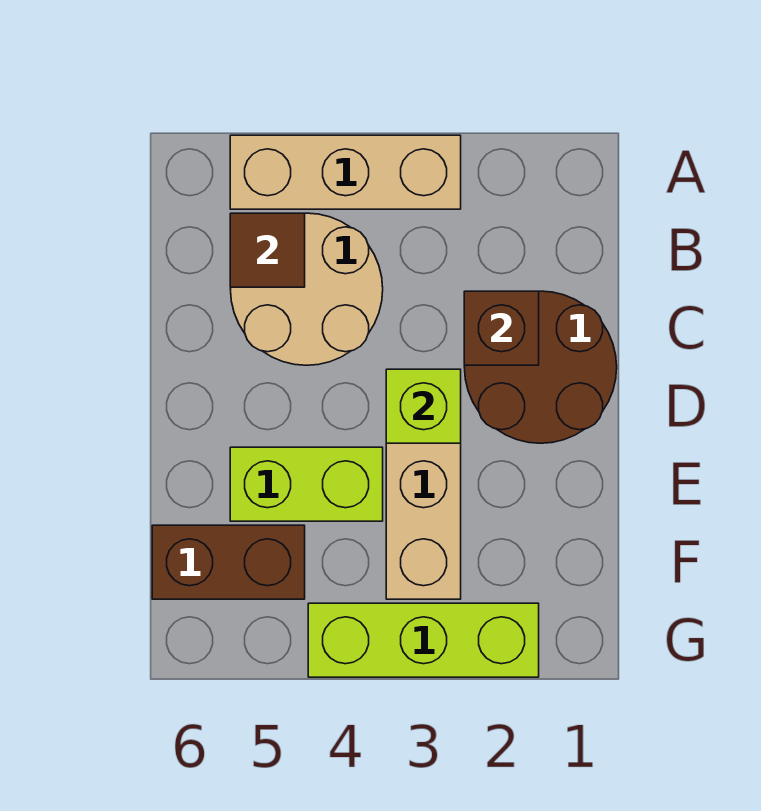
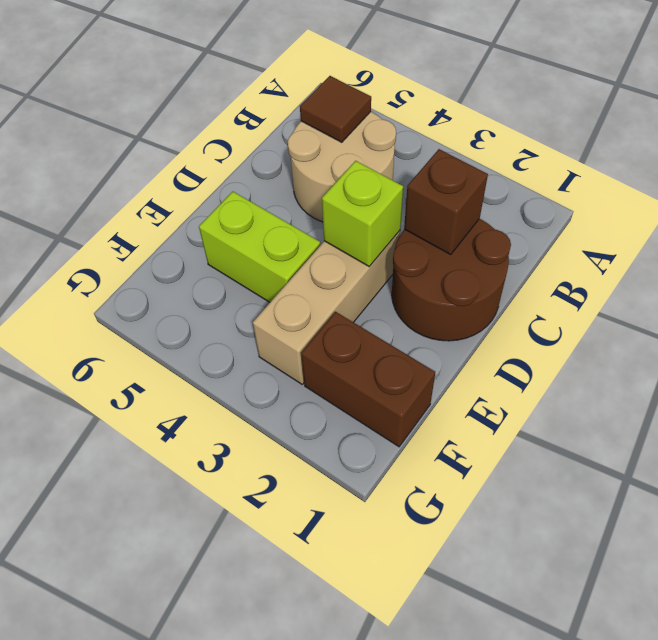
tan brick A3:A5 level 1 -> none
brown brick F5:F6 level 1 -> brown brick F1:F2 level 1
lime brick G2:G4 level 1 -> none

